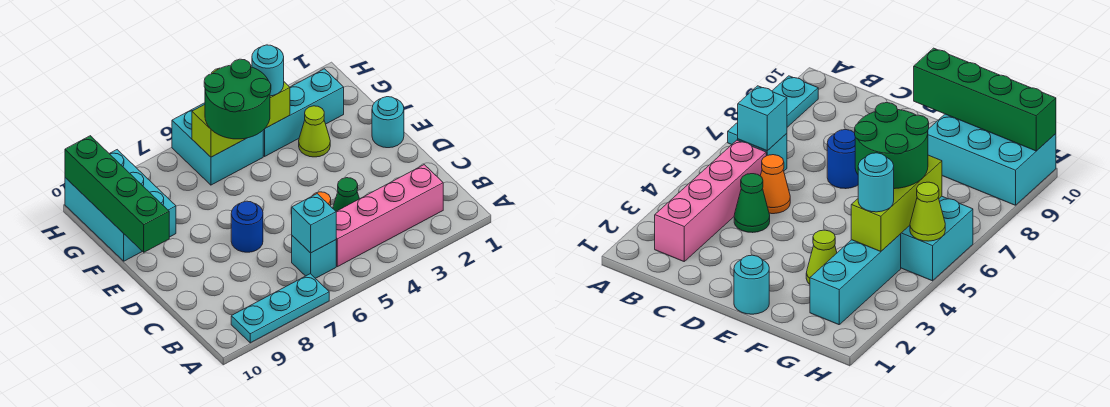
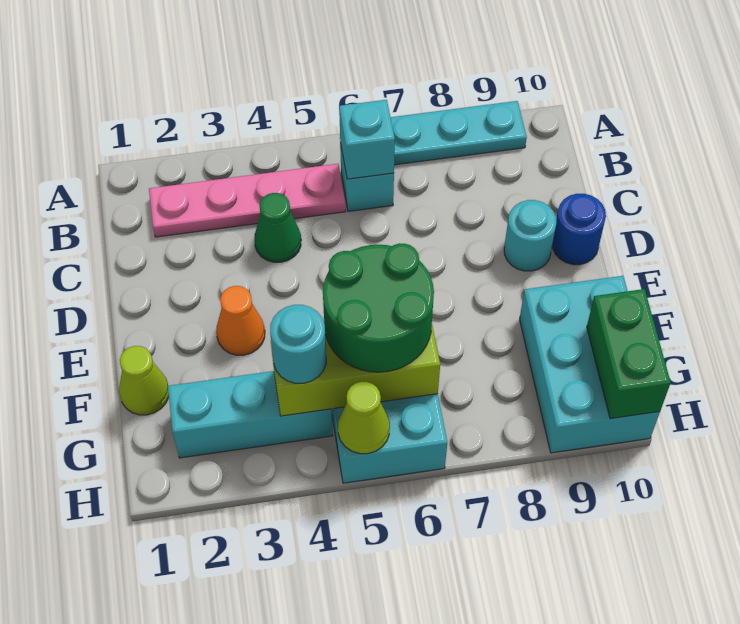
pink brick B2:B5 level 1 -> pink plate B2:B5 level 1
orange cone C5 level 1 -> orange cone E3 level 1
blue round brick D7 level 1 -> blue round brick D10 level 1
cyan round brick E1 level 1 -> cyan round brick D9 level 1
green brick E10:H10 level 2 -> green brick G10:H10 level 2
lime cone F3 level 1 -> lime cone F1 level 1

